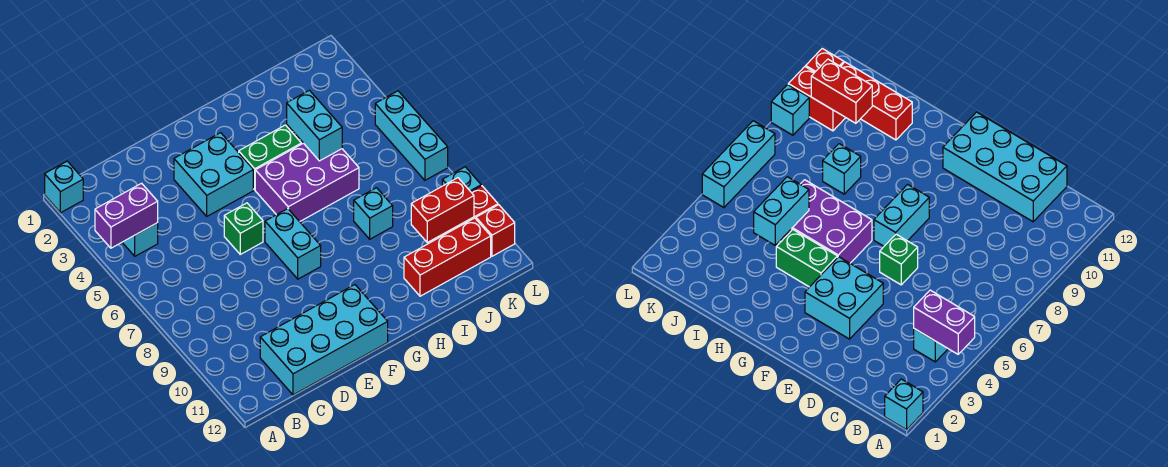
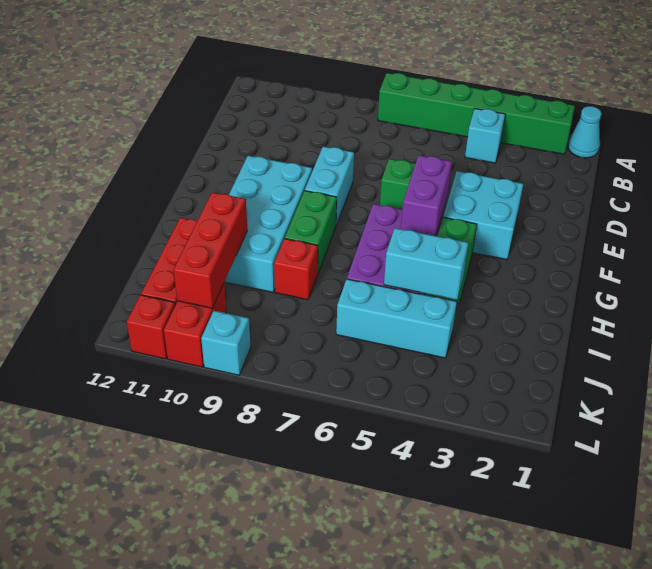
cyan brick A1 level 1 -> cyan cone A1 level 1
none -> green brick A2:A7 level 1
purple brick A4:B4 level 2 -> purple brick F5:G5 level 2
cyan brick C11:F12 level 1 -> cyan brick F9:I10 level 1
cyan brick F7:F8 level 1 -> cyan brick E8:F8 level 1
none -> green brick G8:H8 level 1
cyan brick I8 level 1 -> red brick I8 level 1
red brick J10:K10 level 2 -> red brick I10:K10 level 2
cyan brick L5:L7 level 1 -> cyan brick J4:J6 level 1

